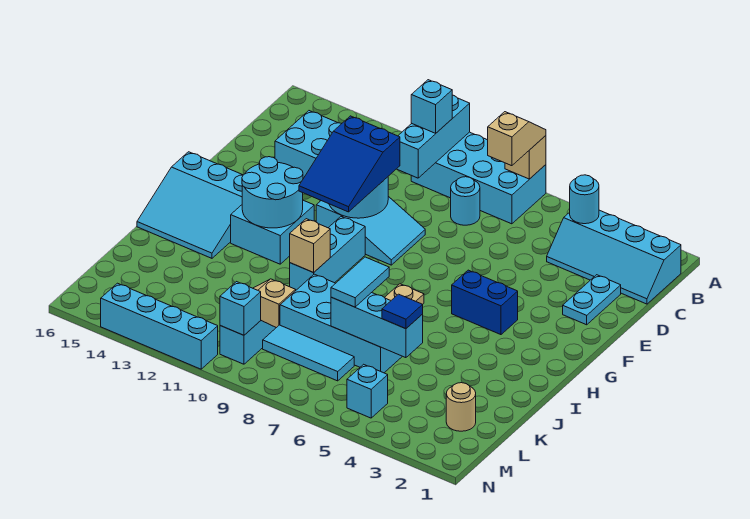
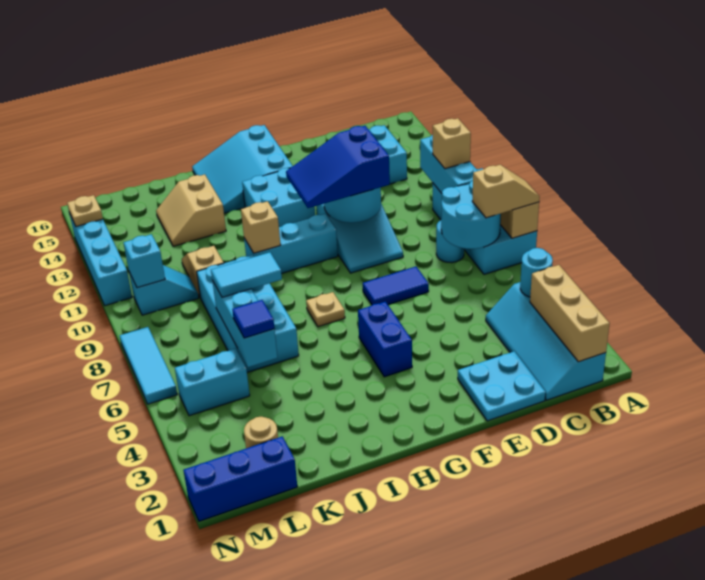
cyan brick A10:C10 level 2 -> cyan brick B9:B11 level 2
none -> tan brick B1:B3 level 2
cyan brick B10 level 3 -> tan brick B10 level 3
cyan plate D2:E2 level 1 -> cyan plate D1:E2 level 1
none -> blue tile E7:F7 level 1
cyan round brick G12:H13 level 2 -> cyan round brick B7:C8 level 2
none -> tan slope J13:K14 level 1 top J
none -> blue brick L1:N1 level 1
cyan tile L7:L9 level 1 -> cyan tile N6:N8 level 1
cyan brick M5 level 1 -> cyan brick L5:M5 level 1
none -> tan plate N14 level 2

